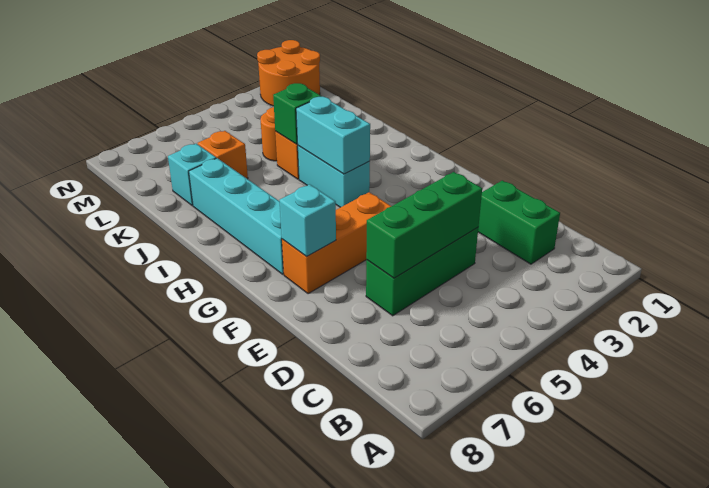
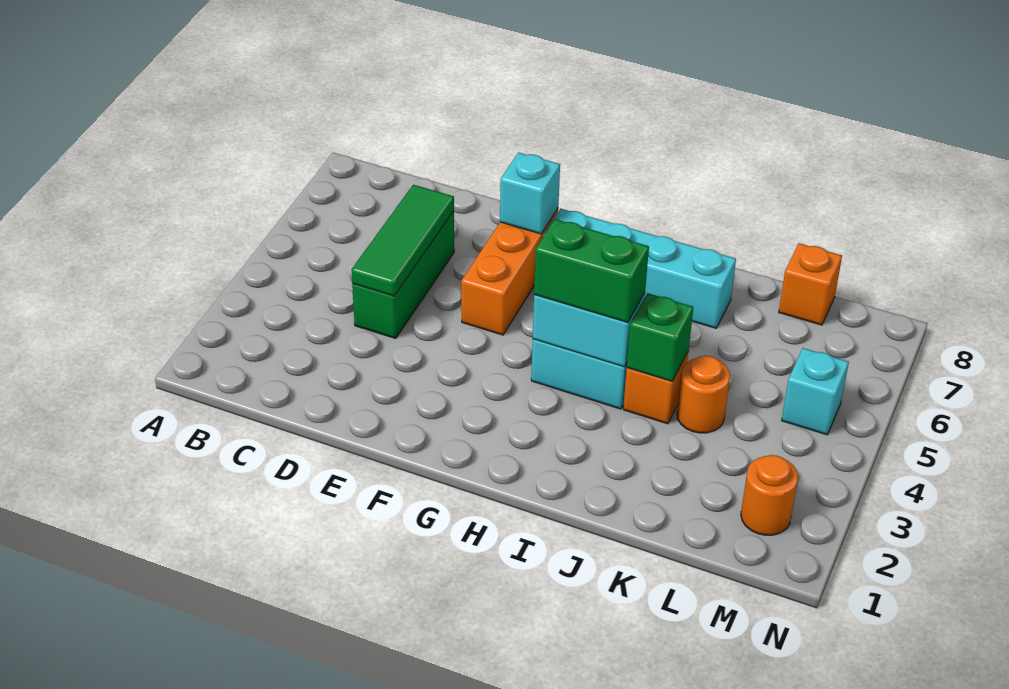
green brick C2:D2 level 1 -> green brick H4:I4 level 3
green brick D4:D6 level 2 -> green tile D4:D6 level 2
orange brick K6 level 1 -> orange brick L8 level 1
cyan brick K7 level 1 -> cyan brick M5 level 1
orange round brick M1:N2 level 1 -> orange round brick M2 level 1

